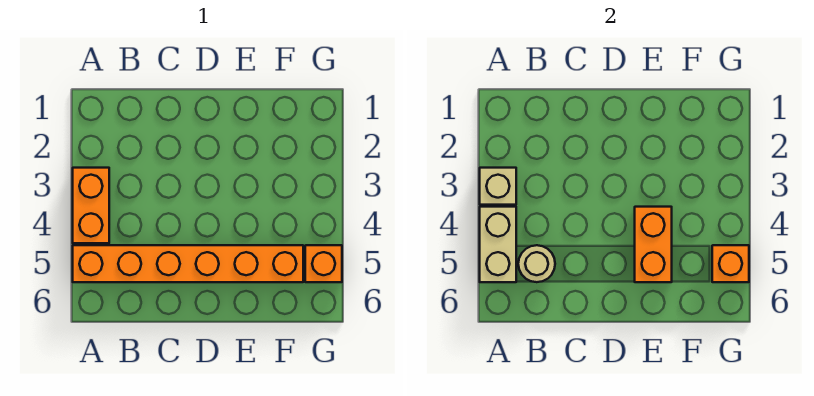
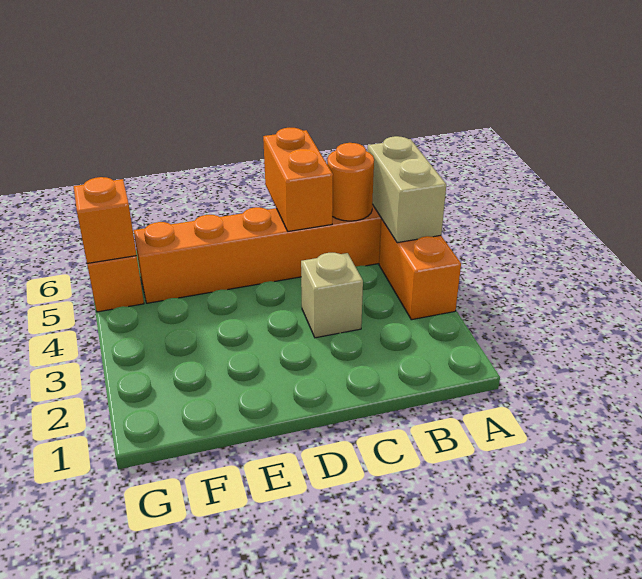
tan brick A3 level 2 -> tan brick C3 level 1
tan round brick B5 level 2 -> orange round brick B5 level 2
orange brick E4:E5 level 2 -> orange brick C5:C6 level 2

